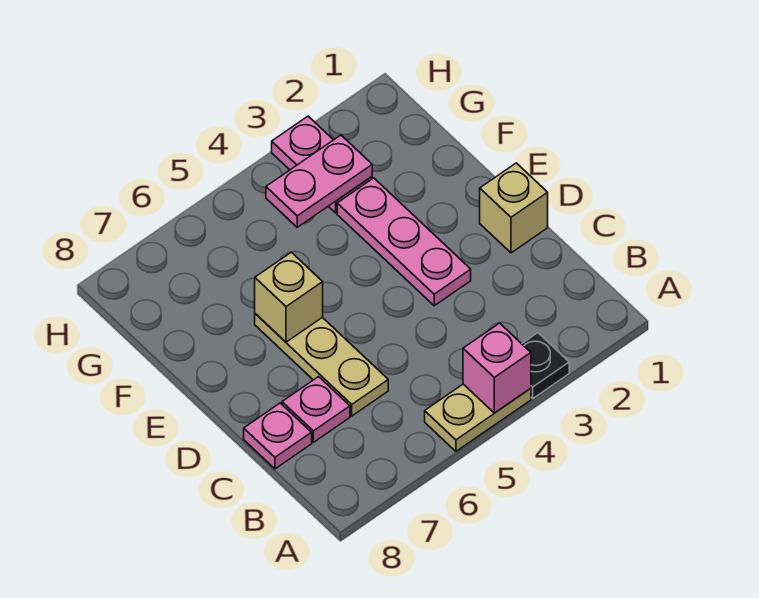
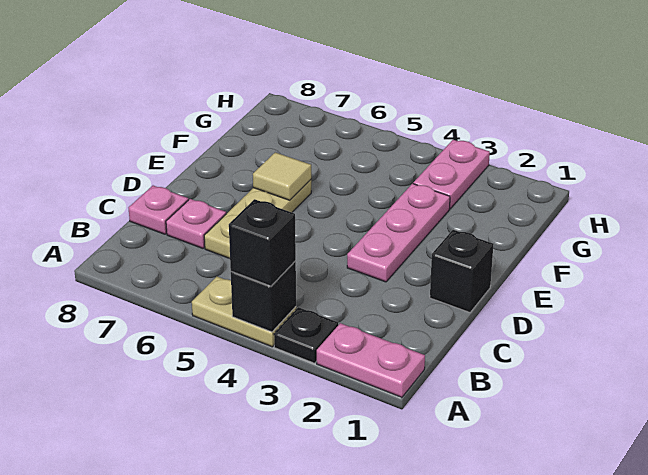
pink brick A4 level 2 -> black brick A4 level 2
none -> black brick A4 level 3
tan brick D1 level 1 -> black brick D1 level 1
tan brick E6 level 2 -> tan tile E6 level 2
pink plate G3:G4 level 2 -> pink plate A1:A2 level 1

